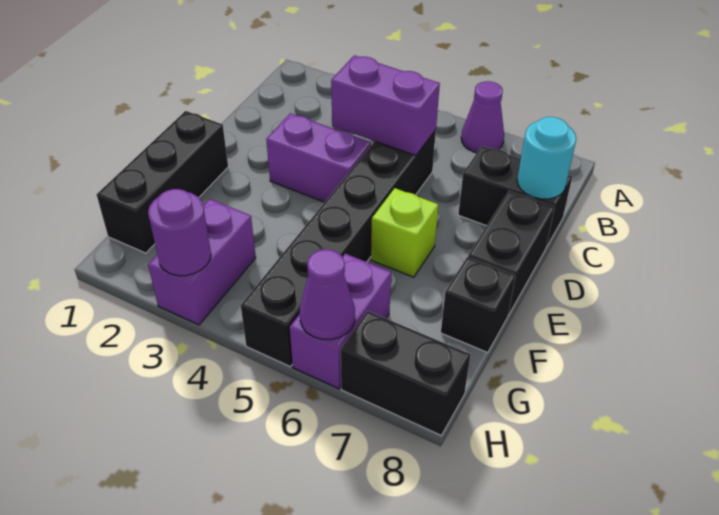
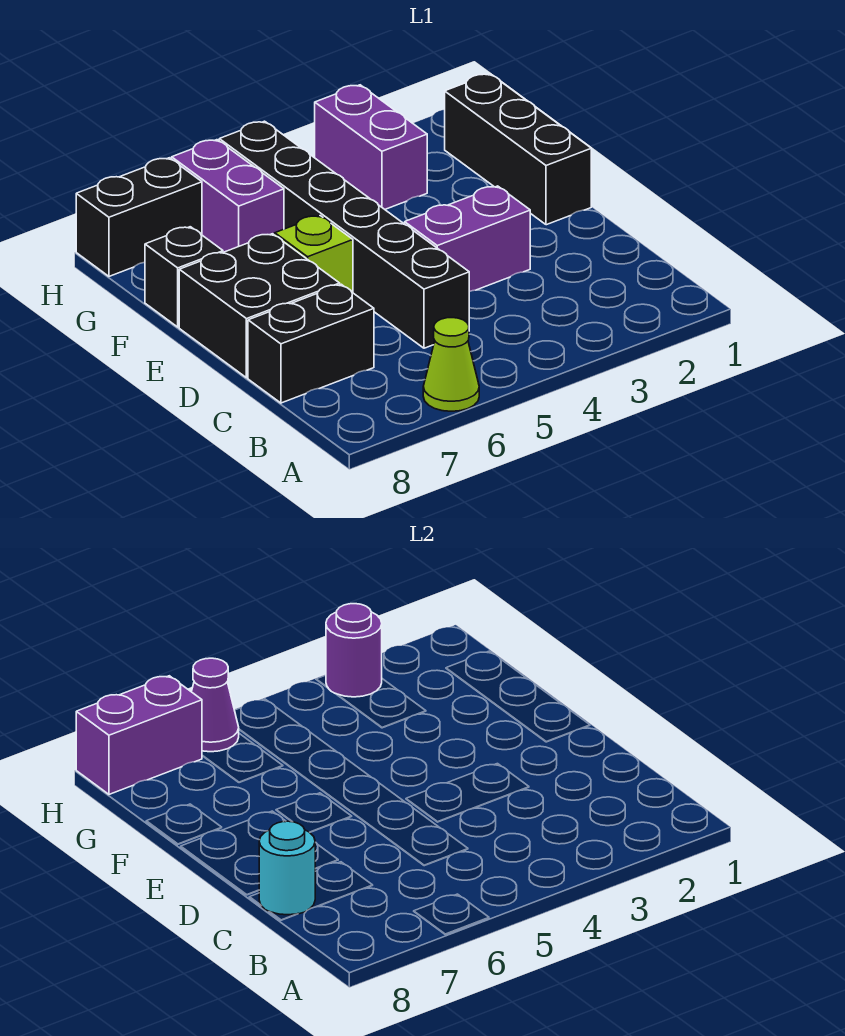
purple cone A6 level 1 -> lime cone A6 level 1
purple brick C4:C5 level 2 -> purple brick H7:H8 level 2
black brick D8:E8 level 1 -> black brick D7:E8 level 1

